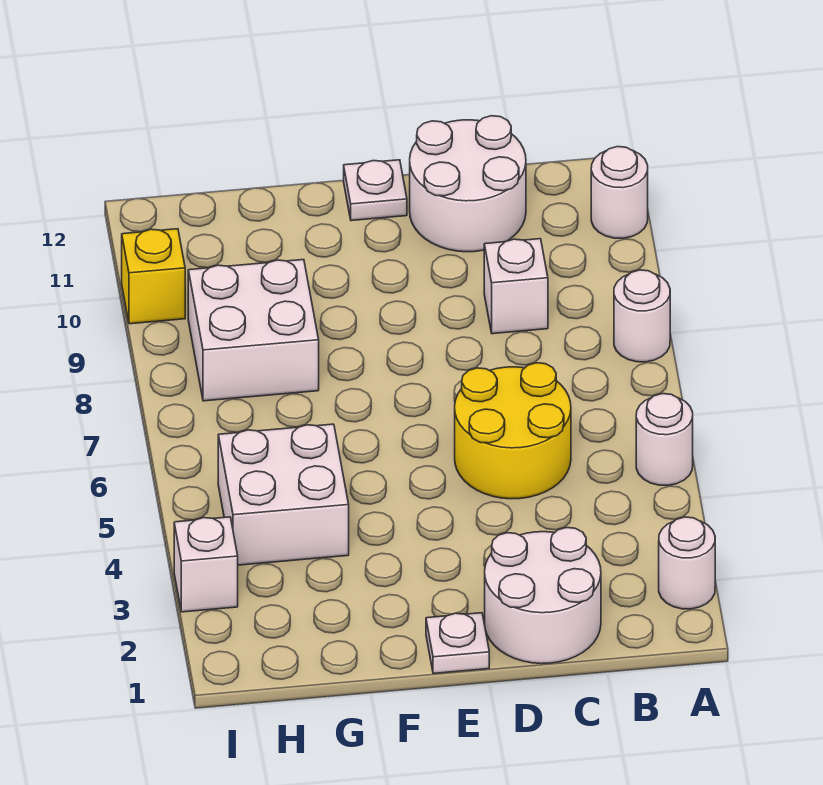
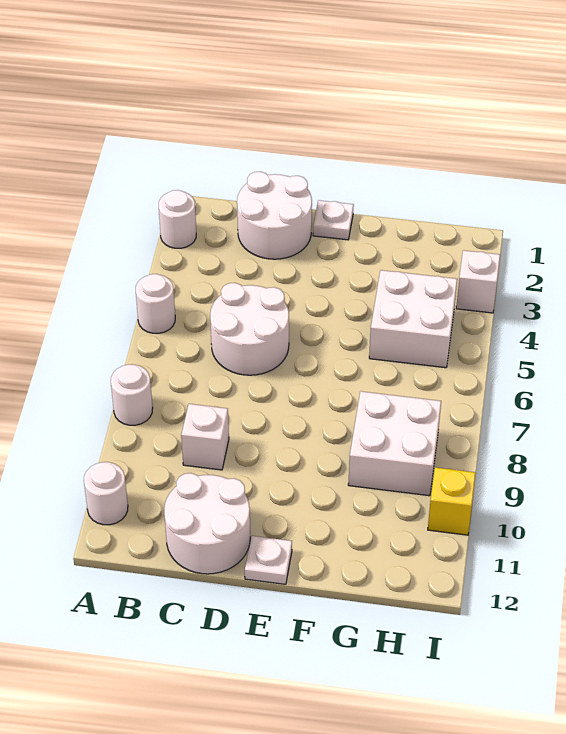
yellow round brick C5:D6 level 1 -> white round brick C5:D6 level 1

